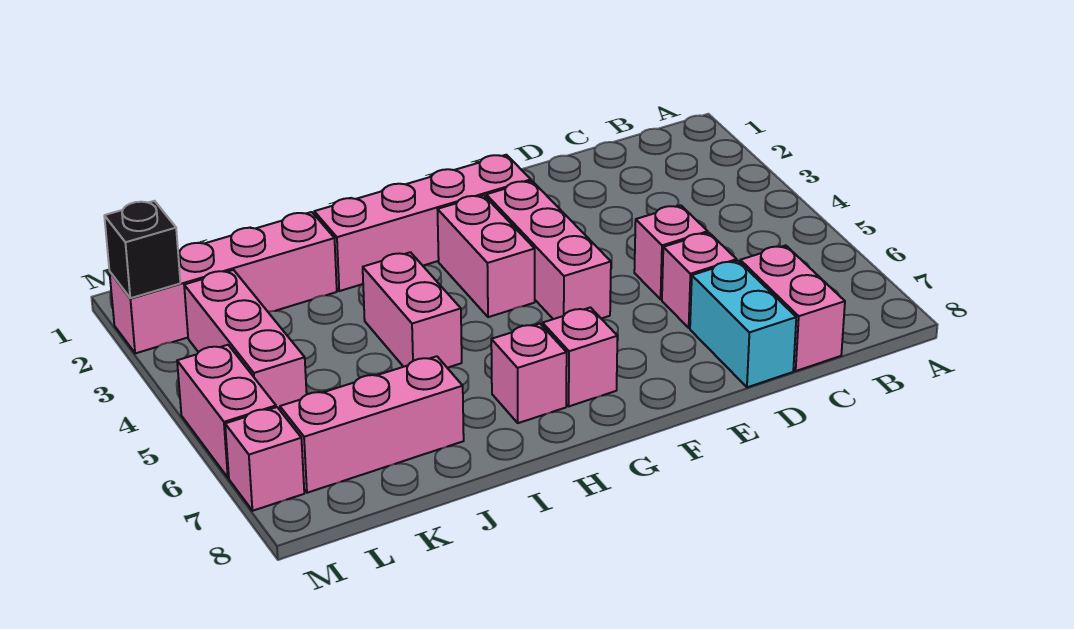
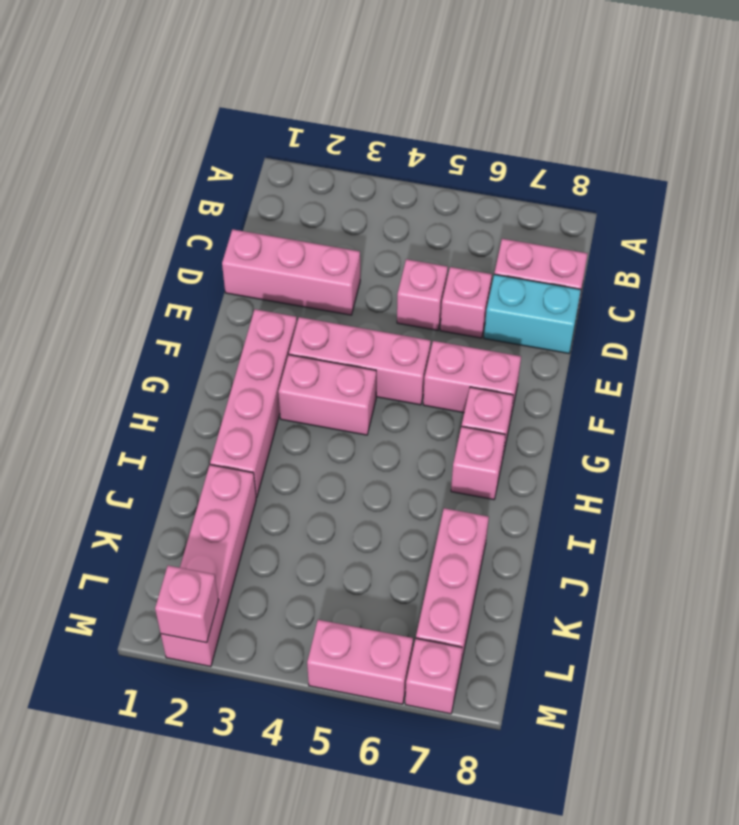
pink brick I4:I5 level 1 -> pink brick F6:F7 level 1
pink brick L3:L5 level 1 -> pink brick D1:D3 level 1
black brick M2 level 2 -> pink brick M2 level 2

